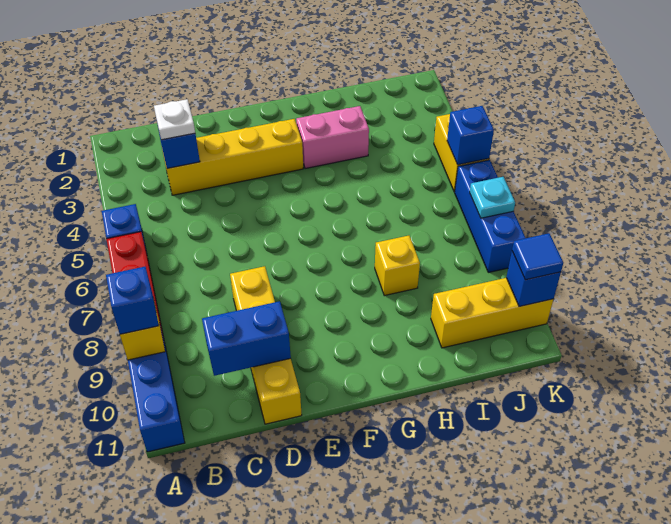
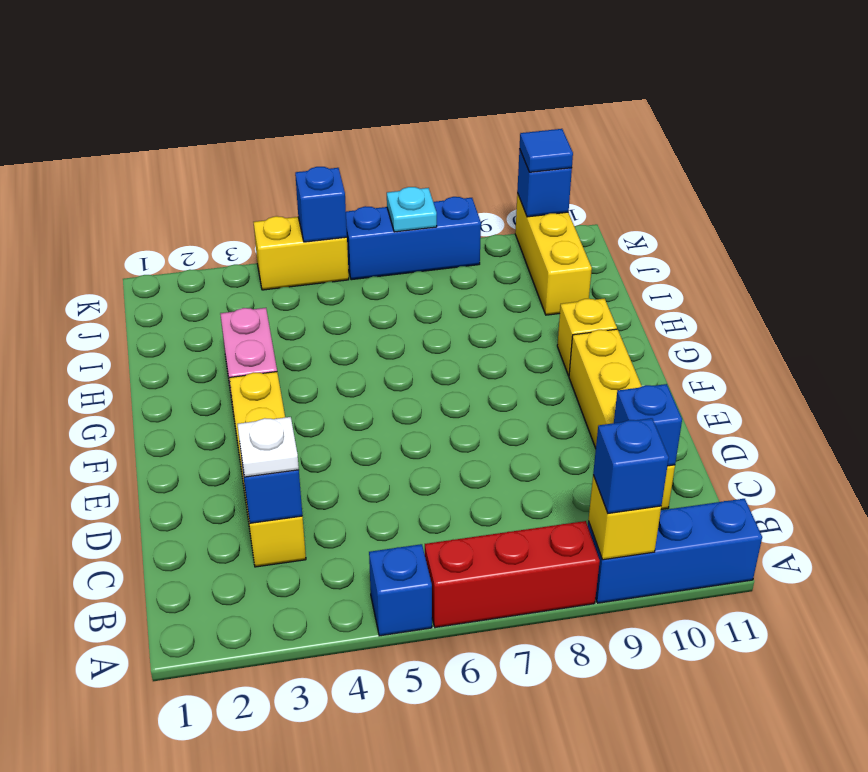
blue brick C10:D10 level 2 -> blue brick C10 level 2
yellow brick D8:D11 level 1 -> yellow brick C10:F10 level 1
yellow brick H8 level 1 -> yellow brick G10 level 1

